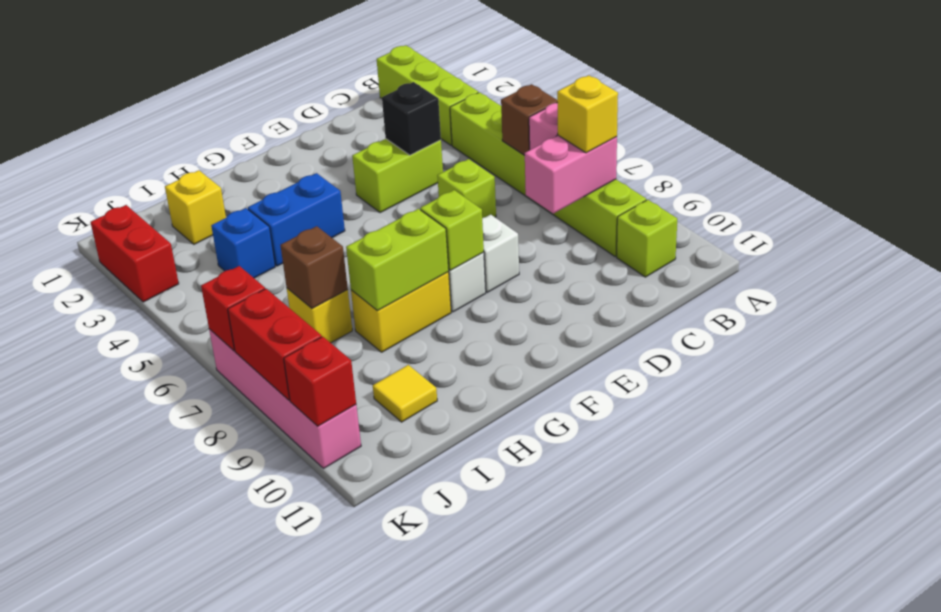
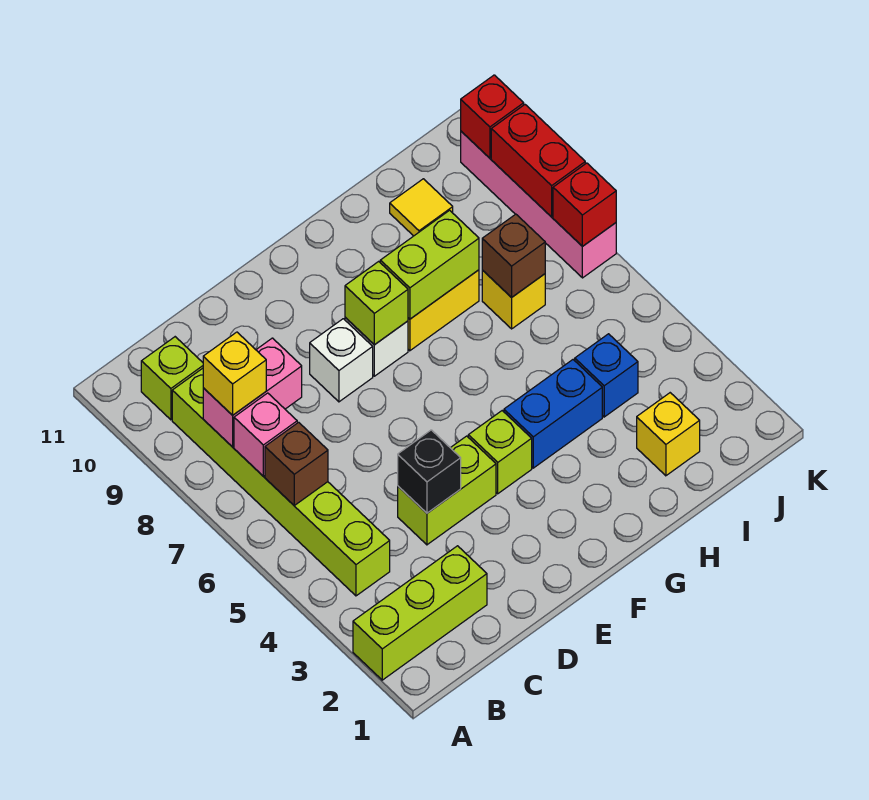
lime brick B1:B3 level 1 -> lime brick A2:C2 level 1
lime brick D6 level 1 -> lime brick F4 level 1
red brick K2:K3 level 1 -> none

